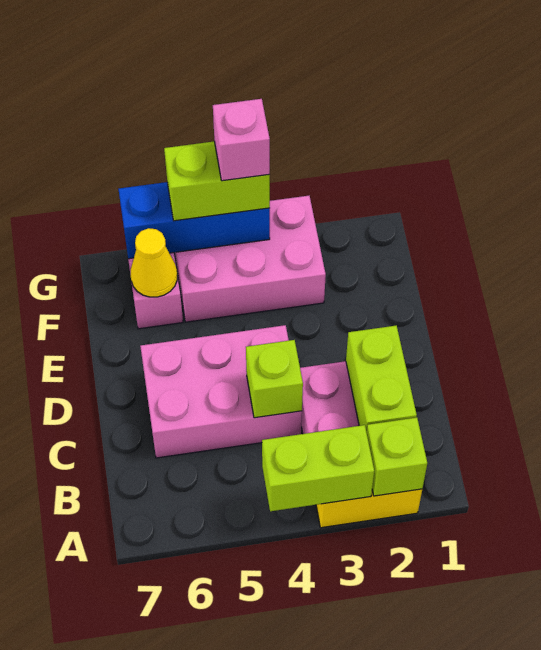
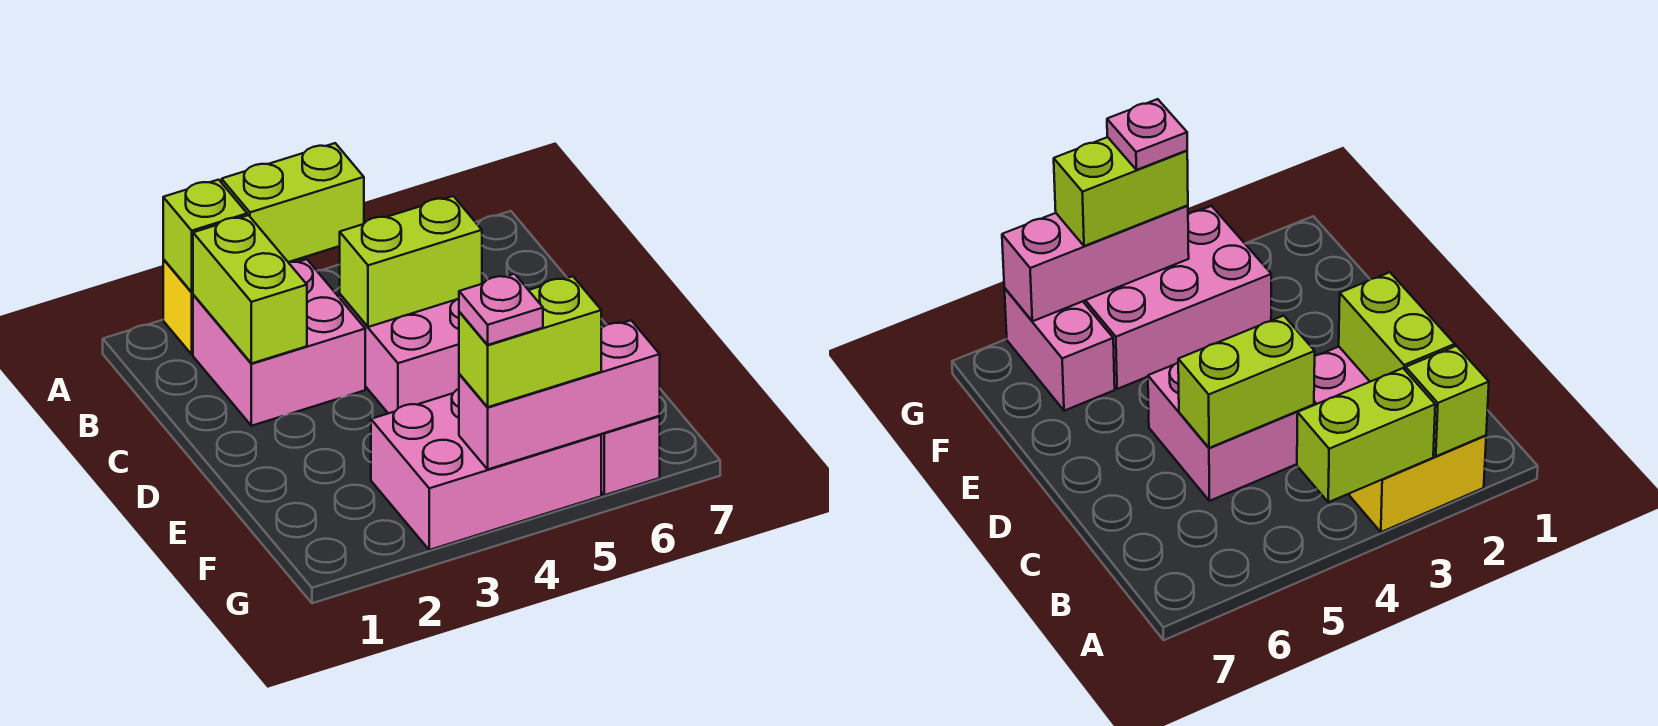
pink brick C4:D6 level 1 -> pink brick C4:D5 level 1
lime brick C4 level 2 -> lime brick C4:C5 level 2
yellow cone F6 level 2 -> none
blue brick G4:G6 level 2 -> pink brick G4:G6 level 2
pink brick G4 level 4 -> pink plate G4 level 4

